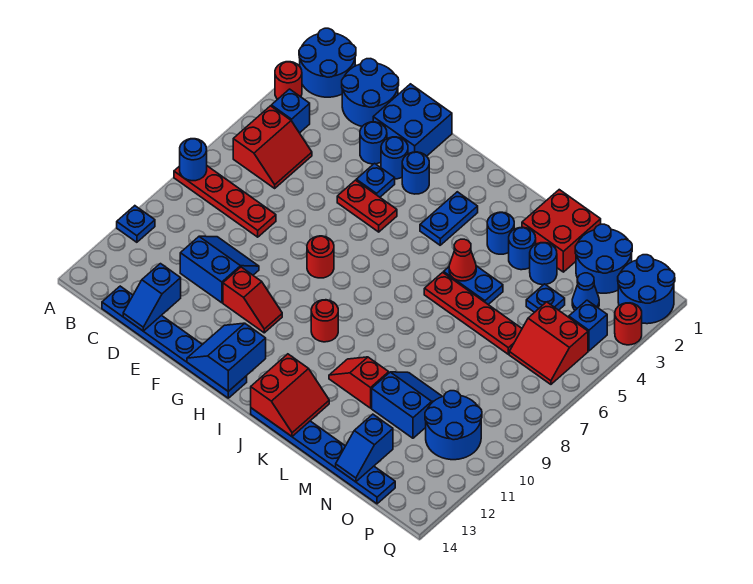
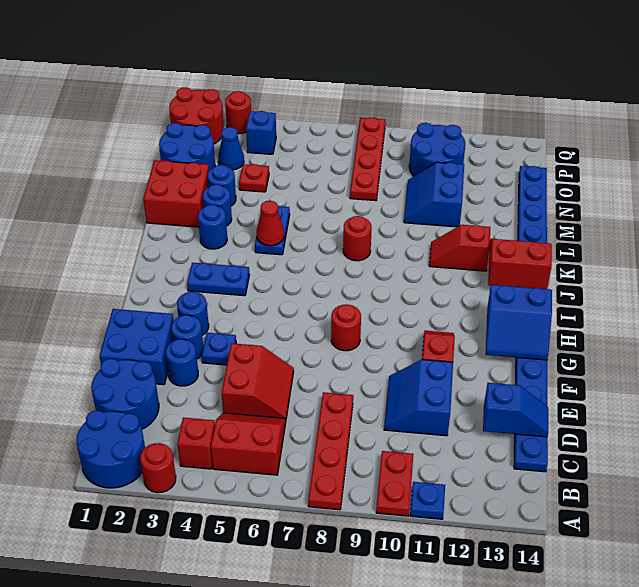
blue round brick A8 level 2 -> none
blue brick B4 level 1 -> red brick B4 level 1
red plate F5:G5 level 1 -> red plate A10:B10 level 1
red round brick I10 level 1 -> red round brick K8 level 1
red plate K6:N6 level 1 -> red plate N8:Q8 level 1
red slope K11:L11 level 1 top L -> red slope K11:K12 level 1 top 12
blue plate N4 level 1 -> red plate N4 level 1
blue slope N13:N14 level 2 top 13 -> none
red slope O5:P6 level 1 top 5 -> red slope D5:E6 level 1 top 5
blue round brick P1:Q2 level 1 -> red round brick P1:Q2 level 1

